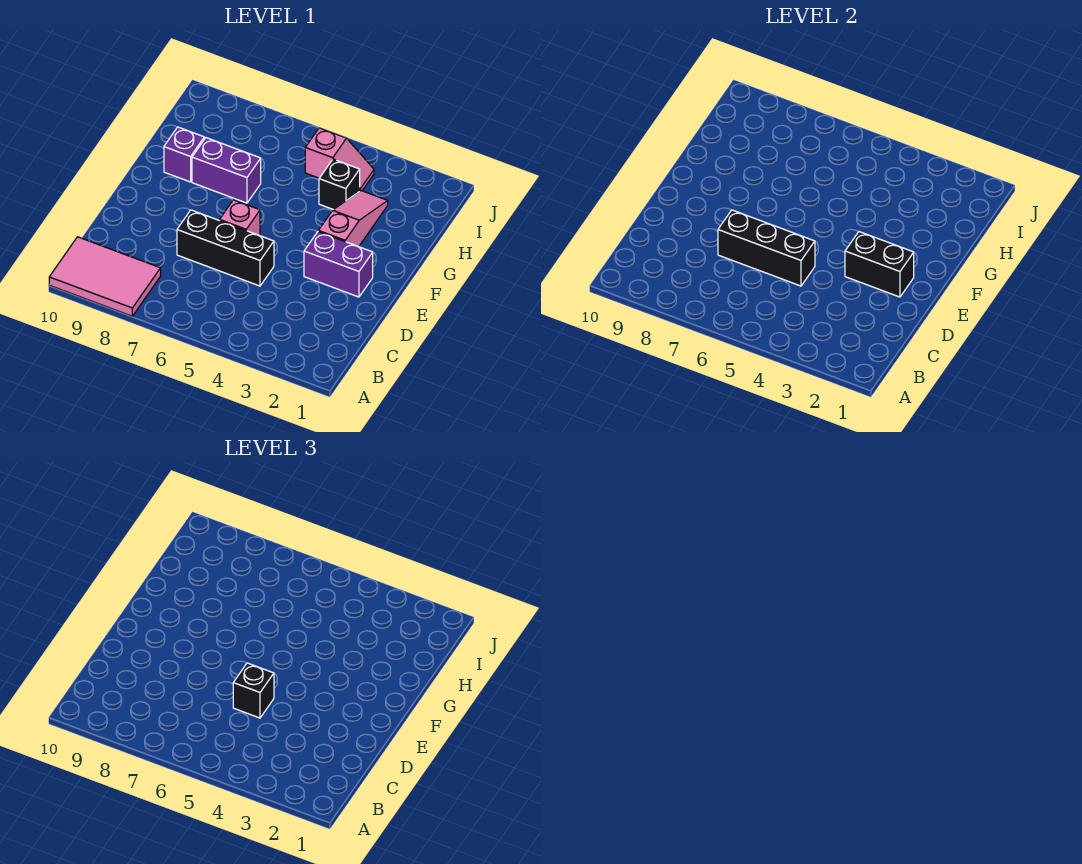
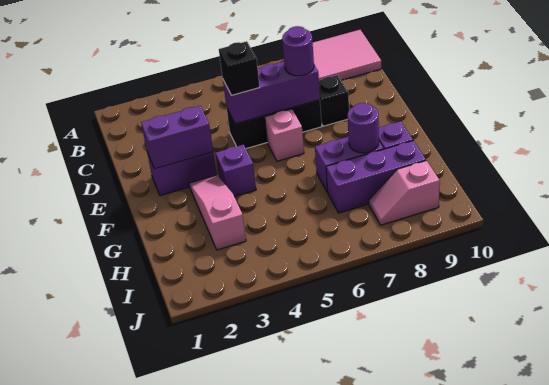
black brick D5:D7 level 2 -> purple brick D5:D7 level 2
none -> purple round brick D7 level 3
black brick E2:E3 level 2 -> purple brick E2:E3 level 2
pink slope F3:H3 level 1 top F -> pink slope F3:H3 level 1 top H
none -> purple brick F4 level 1
none -> purple round brick G8 level 2
black brick H4 level 1 -> black brick D8 level 1
none -> purple brick H7:H9 level 1
pink slope I4:I5 level 1 top 5 -> pink slope I8:I9 level 1 top 9

